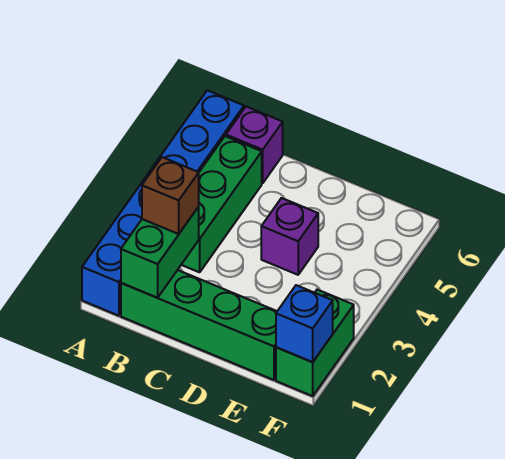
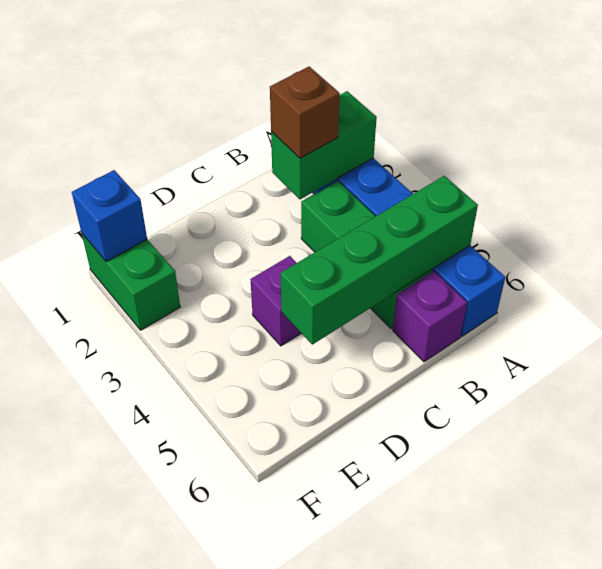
green brick B1:E1 level 1 -> green brick A5:D5 level 2
green brick B1:B2 level 2 -> green brick A2:B2 level 2

